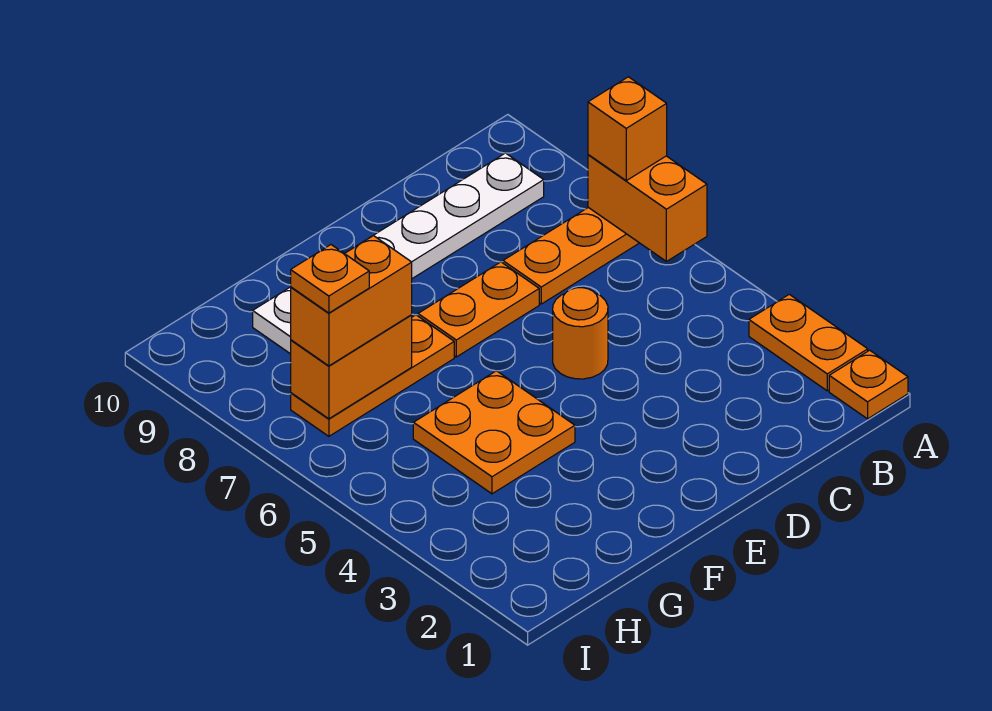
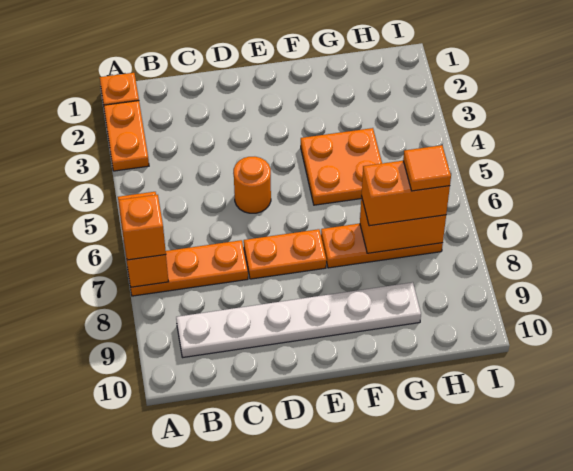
orange plate H7 level 4 -> orange tile H7 level 4

